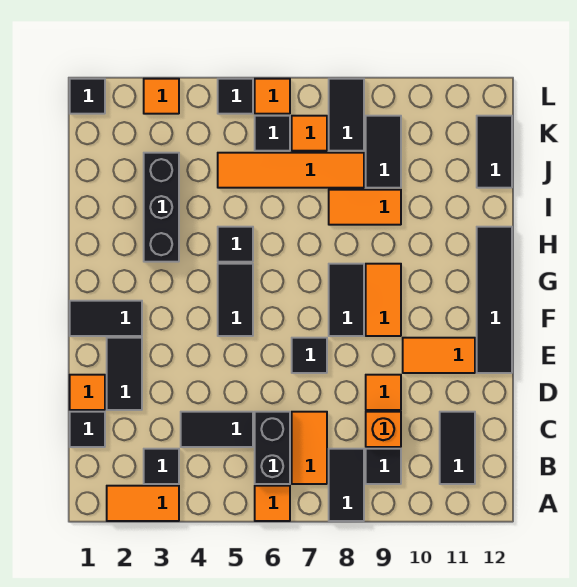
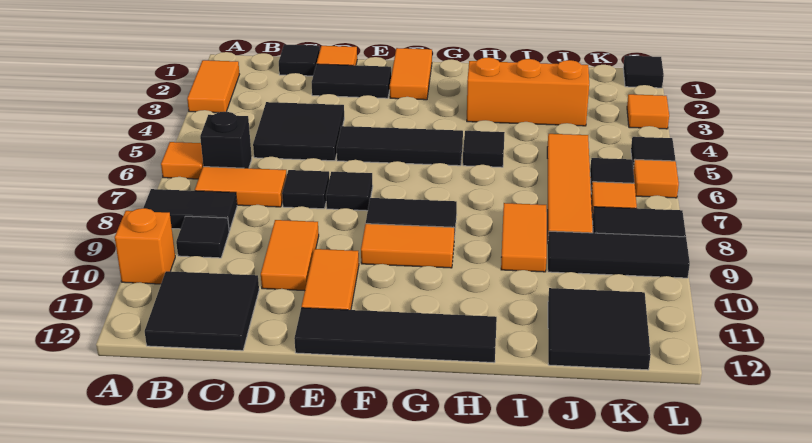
black tile B3 level 1 -> black tile D7 level 1
black brick B6:C6 level 1 -> black brick B6 level 1
black tile B11:C11 level 1 -> black tile B11:C12 level 1
black tile C4:C5 level 1 -> black tile C4:D5 level 1
orange brick C9 level 1 -> orange brick A10 level 1
orange tile D9 level 1 -> orange tile D9:D10 level 1
black tile F1:F2 level 1 -> orange tile F1:F2 level 1
black tile F5:G5 level 1 -> black tile E5:G5 level 1
black brick H3:J3 level 1 -> orange brick H3:J3 level 1
black tile J9:K9 level 1 -> black tile J9:L9 level 1
black tile J12:K12 level 1 -> black tile J11:K12 level 1

